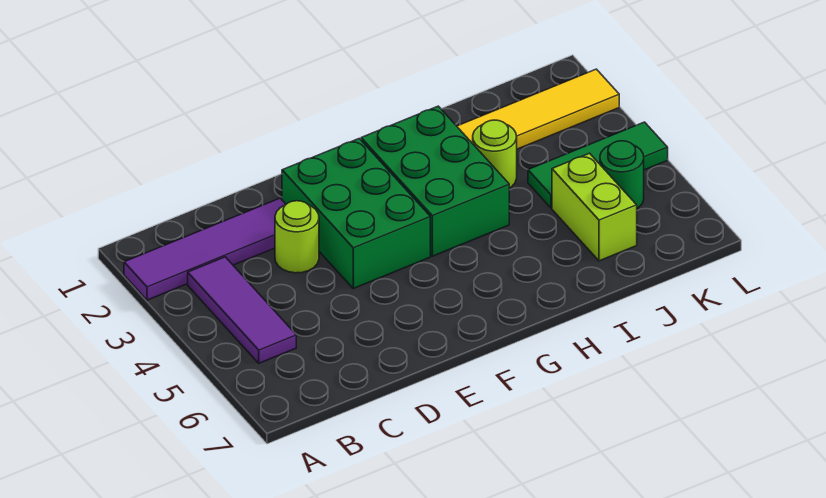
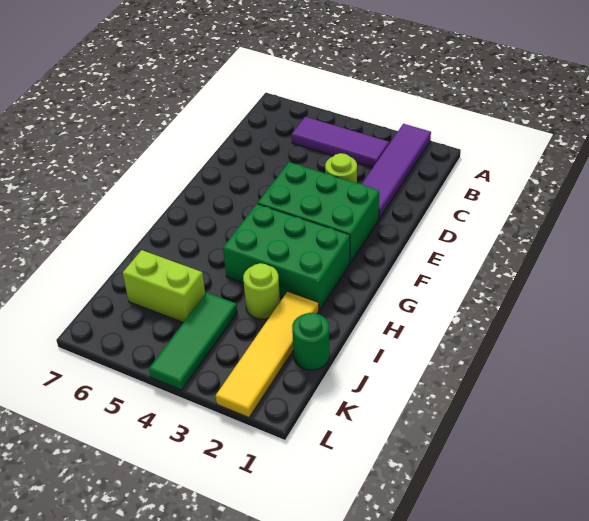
green round brick K5 level 1 -> green round brick J1 level 1

